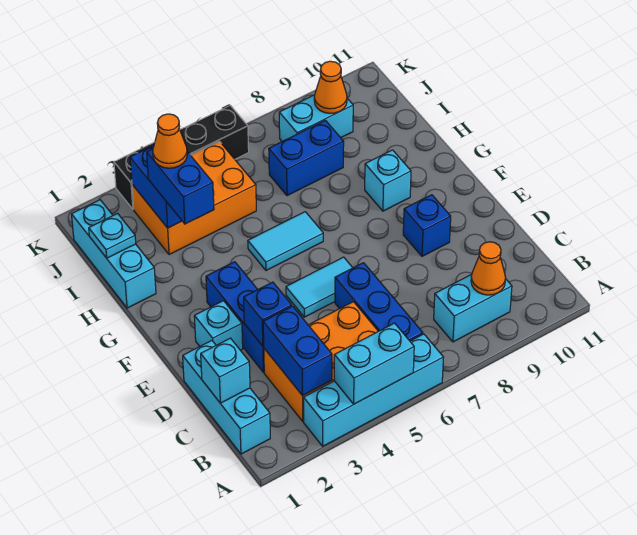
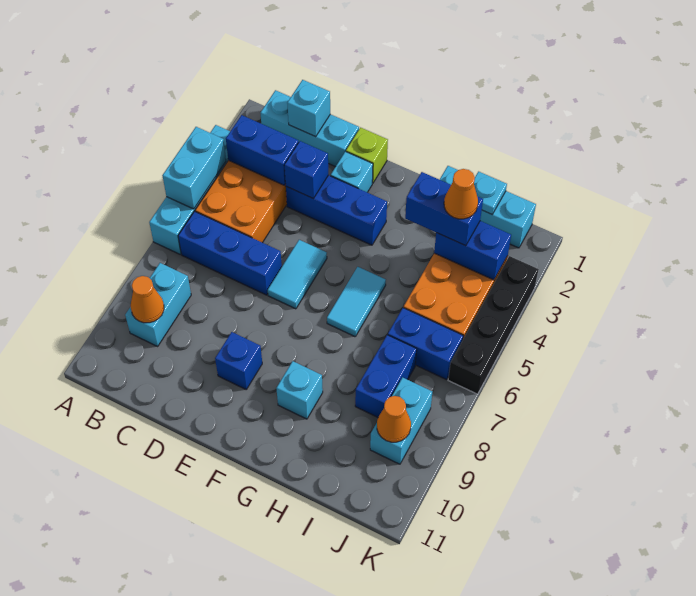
none -> lime brick E1 level 1
none -> blue brick I6:J6 level 1

